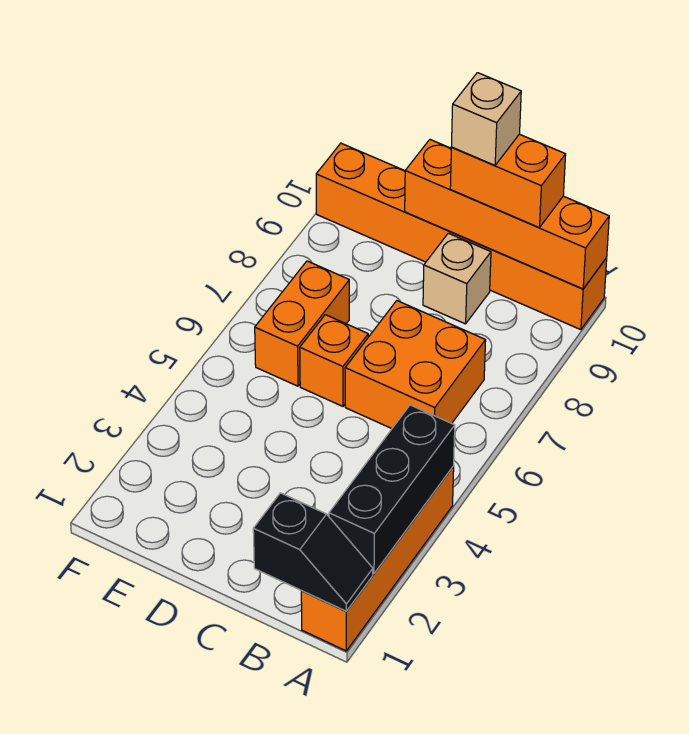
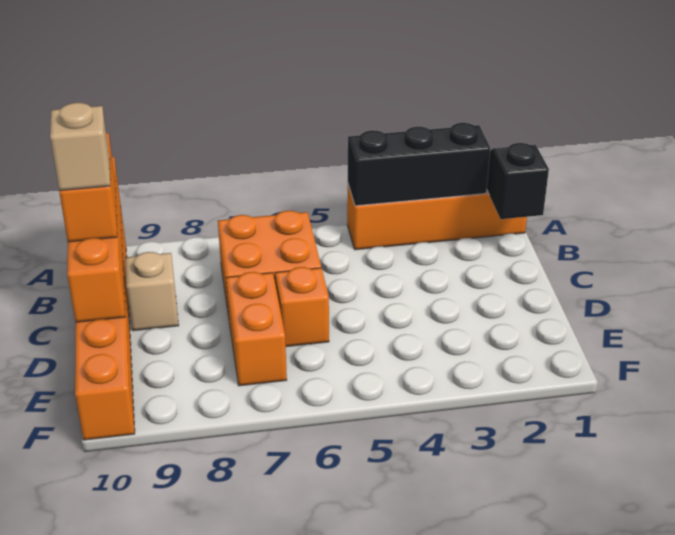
orange brick E6:E7 level 1 -> orange brick D7:E7 level 1

